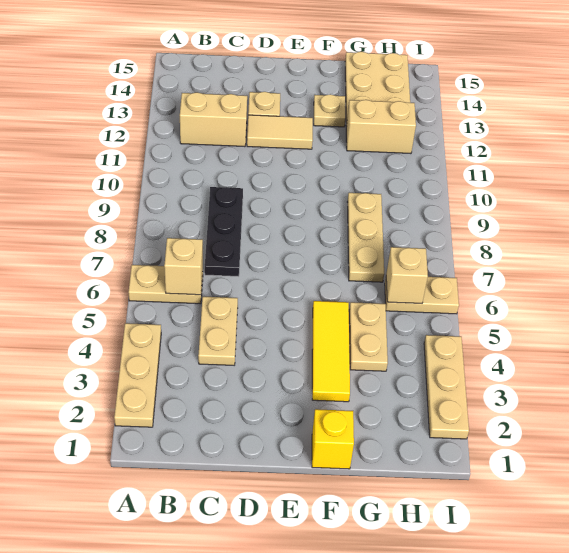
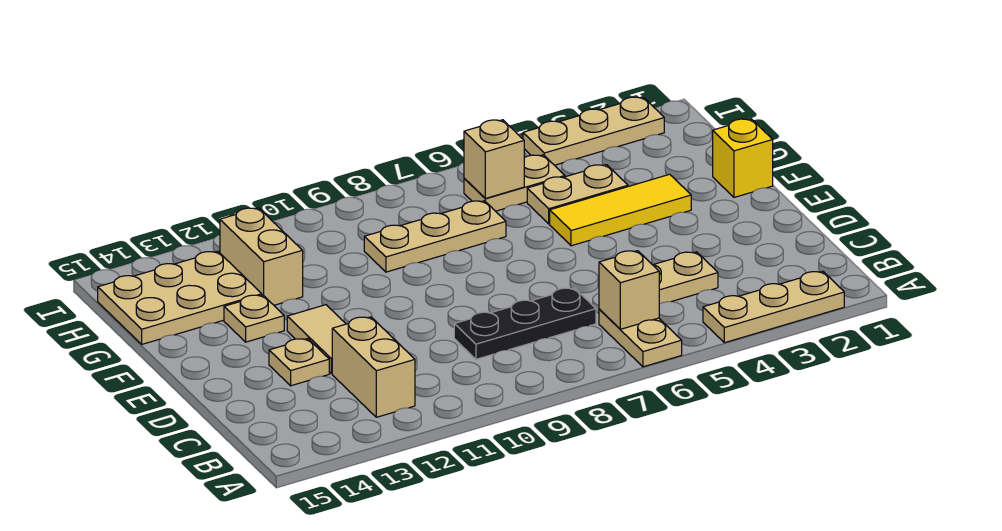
tan plate H6:I6 level 1 -> tan plate H5:H6 level 1

